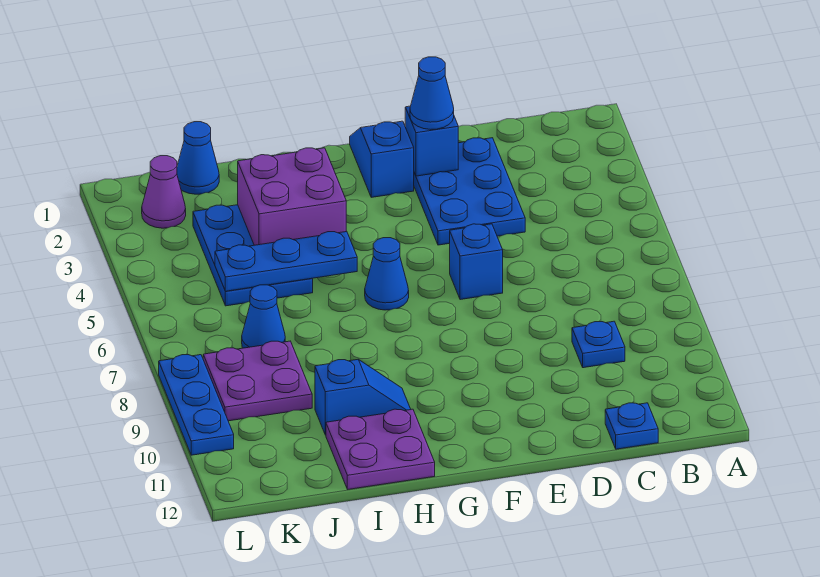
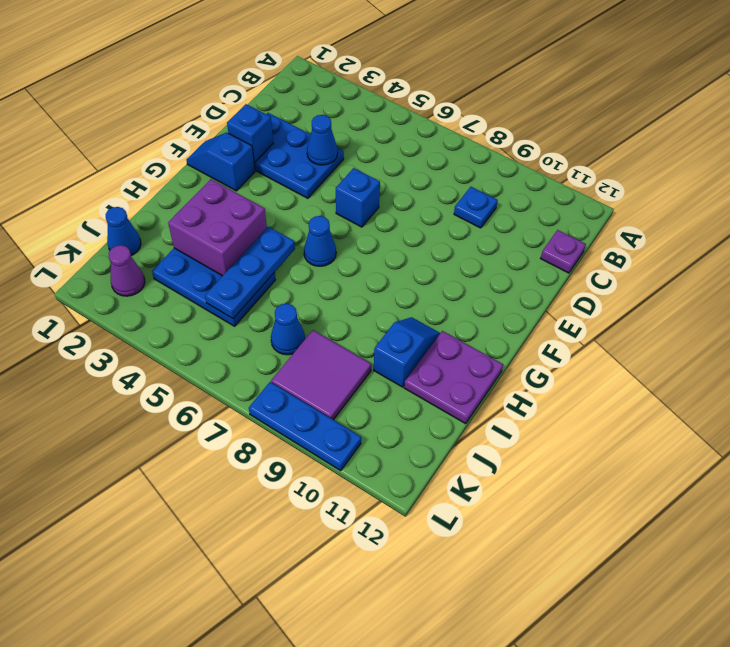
blue plate C12 level 1 -> purple plate C12 level 1
blue cone E2 level 3 -> blue cone D4 level 2
purple plate J8:K9 level 1 -> purple tile J8:K9 level 1

